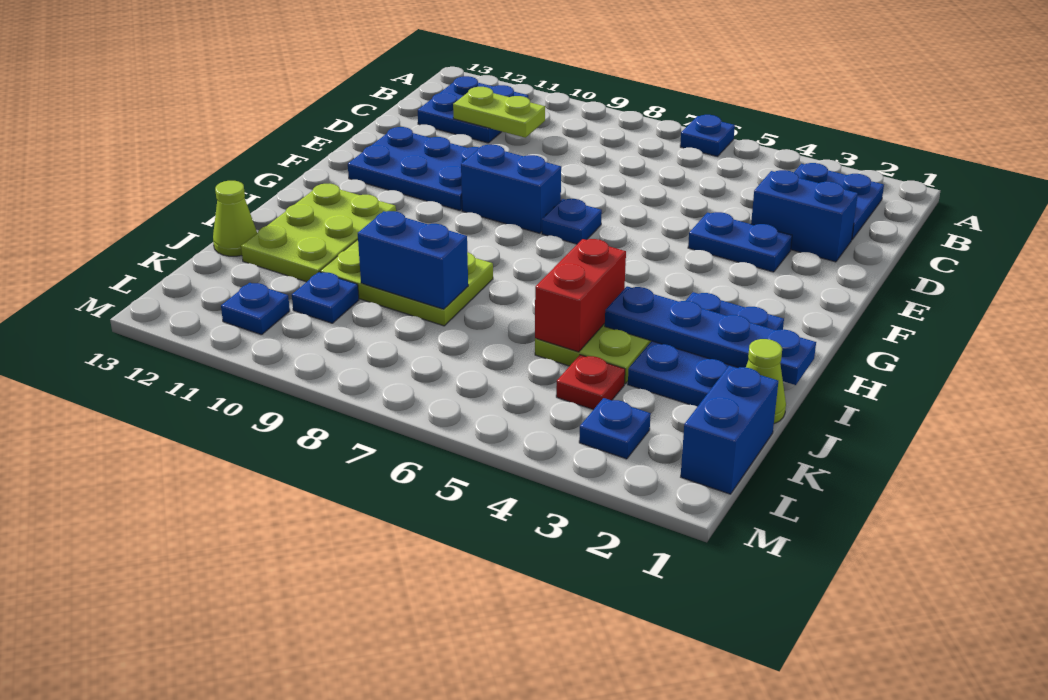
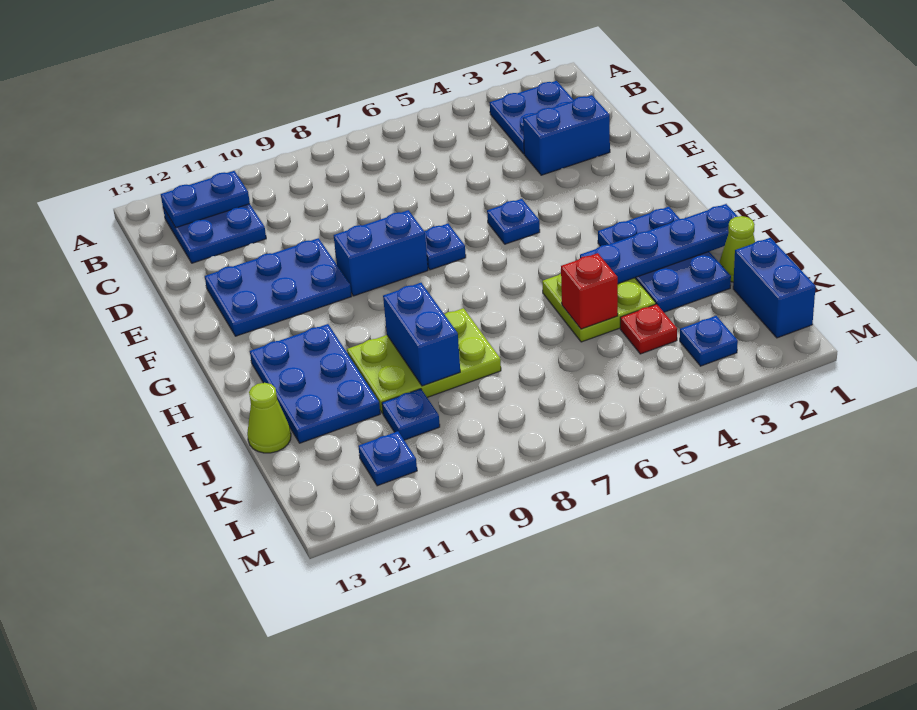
blue plate A6 level 1 -> blue plate F5 level 1
lime plate C10:C11 level 2 -> none
blue plate E3:E4 level 1 -> blue plate B11:B12 level 2
lime plate H11:J12 level 1 -> blue plate H11:J12 level 1
red brick I5:J5 level 2 -> red brick J5 level 2
blue brick J8:J9 level 2 -> blue brick I9:J9 level 2

